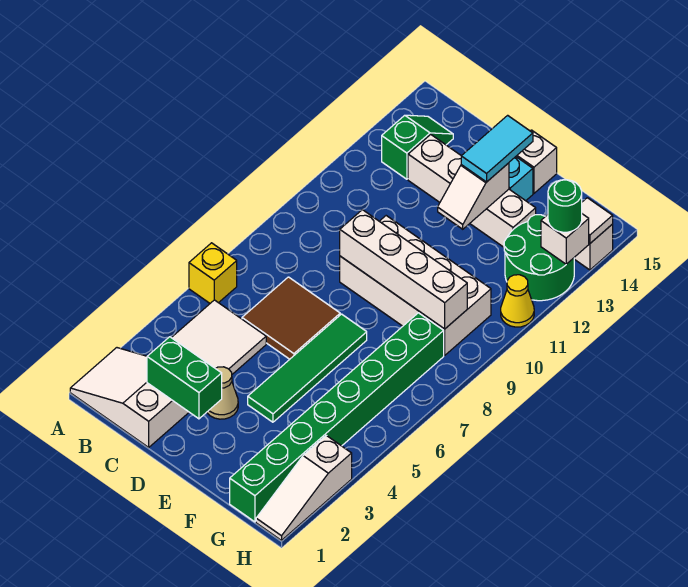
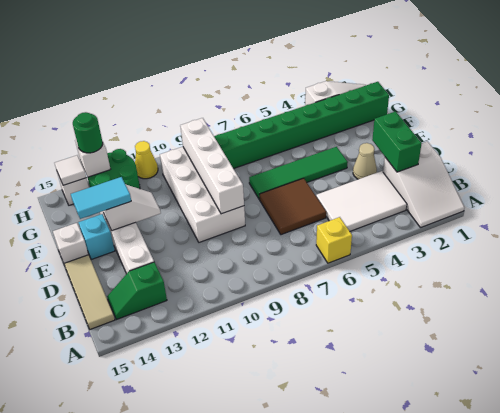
none -> tan tile B15:D15 level 1

